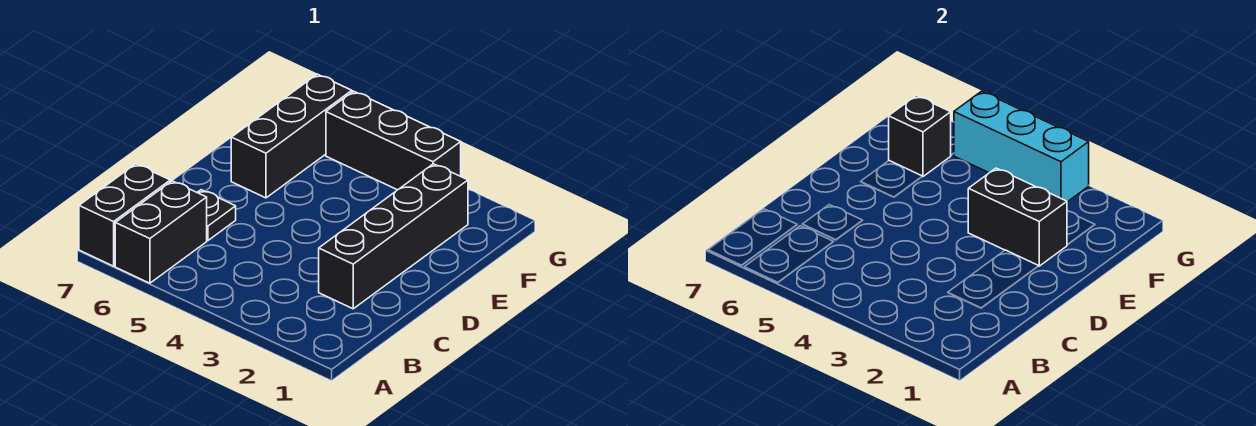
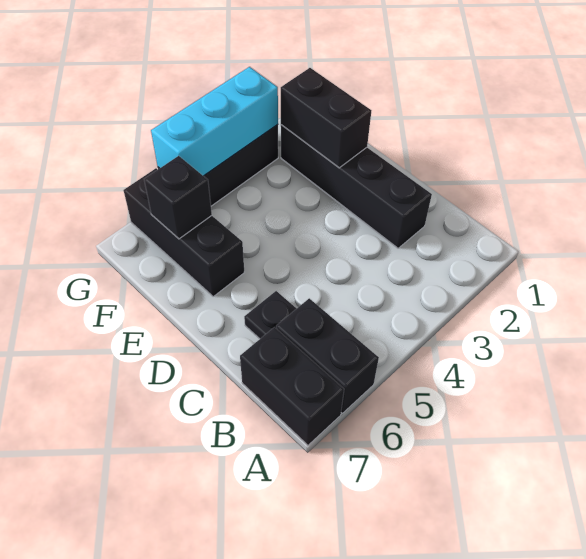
black brick E2:E3 level 2 -> black brick E2:F2 level 2

